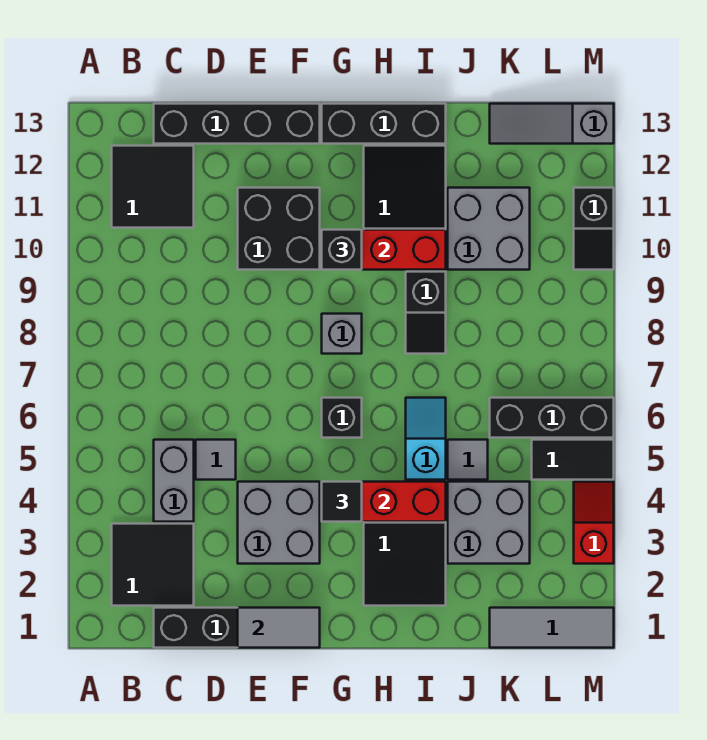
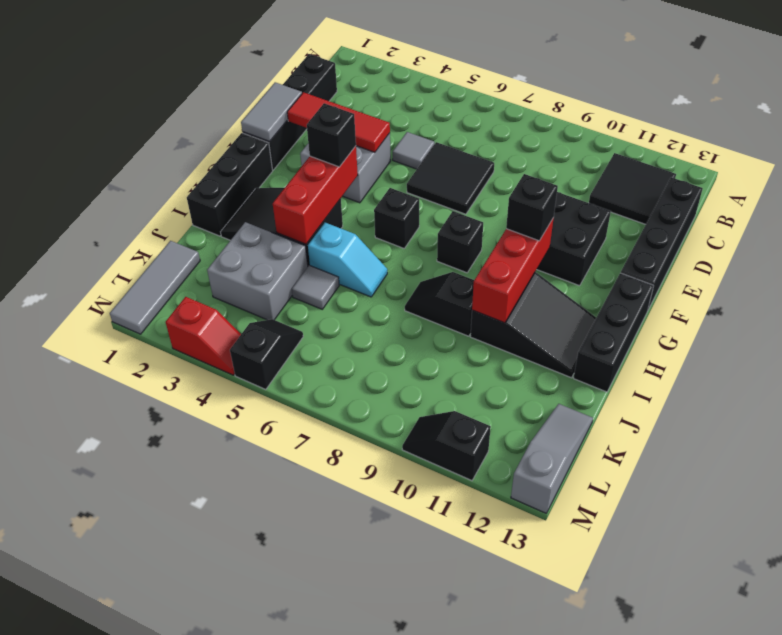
black tile B2:C3 level 1 -> black tile D6:E7 level 1
grey brick C4:C5 level 1 -> none
none -> red tile E2:E4 level 2
black tile G4 level 3 -> black brick G4 level 3
grey brick G8 level 1 -> black brick G8 level 1
grey brick J10:K11 level 1 -> none
black brick K6:M6 level 1 -> black brick G1:I1 level 1
black tile L5:M5 level 1 -> black slope L5:M5 level 1 top M

